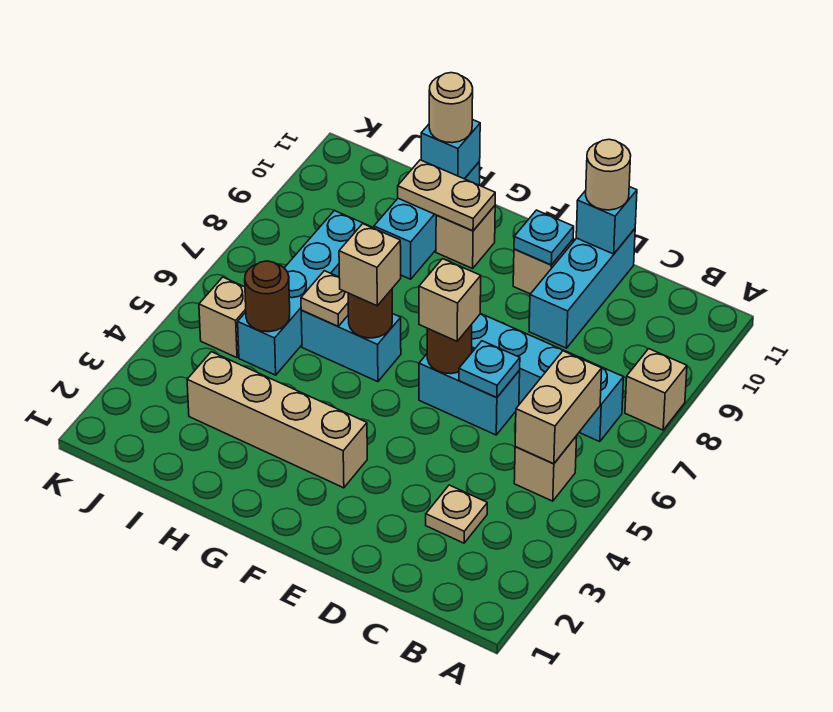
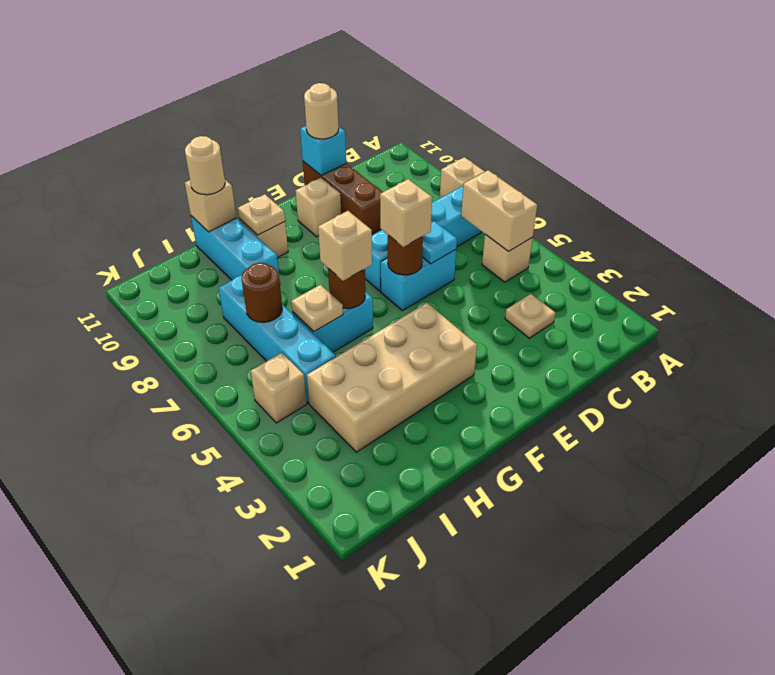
cyan brick D9:D11 level 1 -> brown brick D9:D11 level 1
cyan plate E10 level 2 -> none
tan brick F3:I3 level 1 -> tan brick F3:I4 level 1
tan plate G10:H10 level 2 -> tan plate G10 level 2
cyan brick H11 level 2 -> tan brick H11 level 2
brown round brick I5 level 2 -> brown round brick I7 level 2

